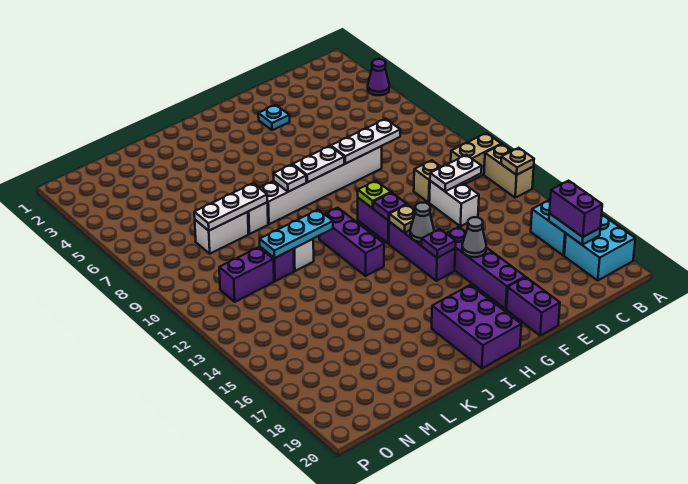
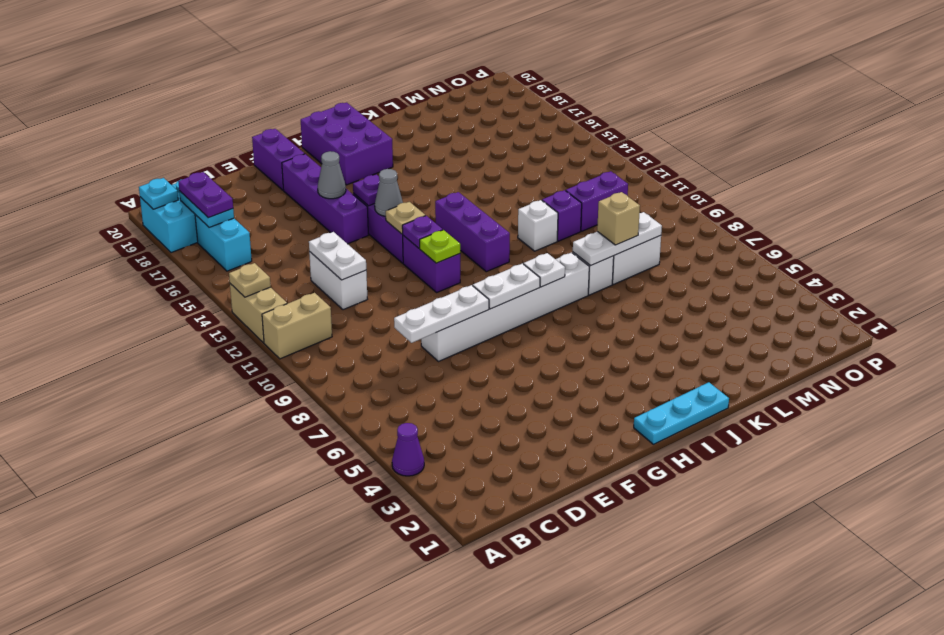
purple brick B17:B18 level 3 -> purple plate B17:B18 level 3
white plate C12:D12 level 2 -> white plate D12:D13 level 2
tan brick D11 level 1 -> tan brick L8 level 3
cyan plate F3 level 1 -> cyan plate A19 level 2
cyan plate J11:L11 level 2 -> cyan plate H1:J1 level 1

